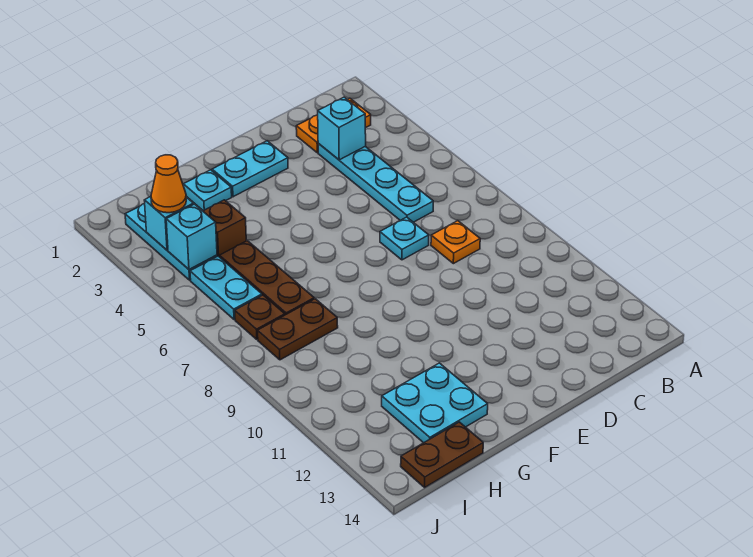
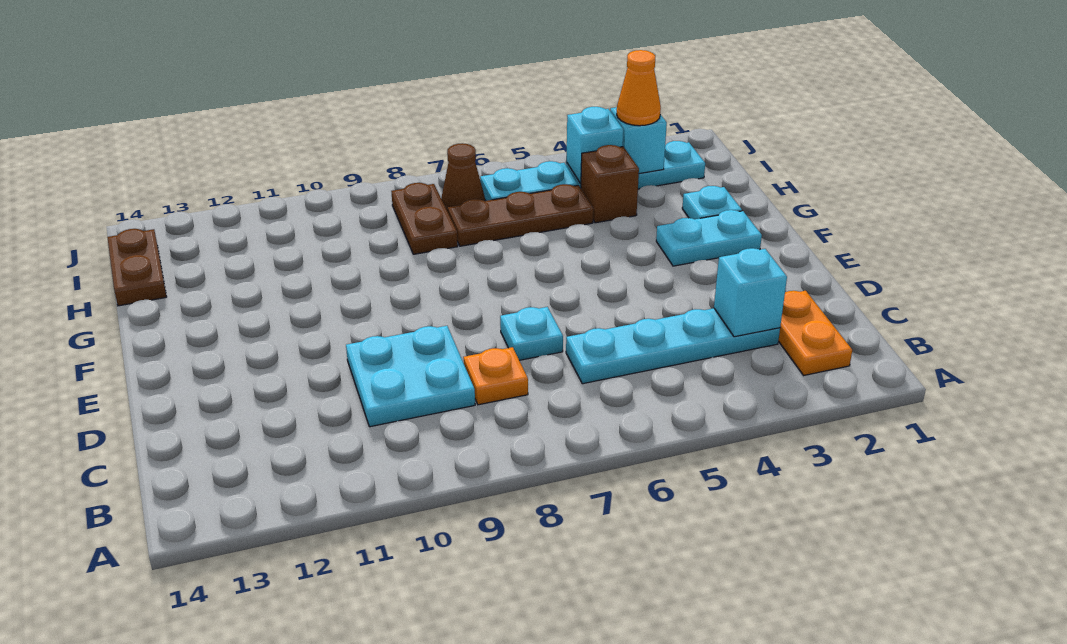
cyan plate E2:F2 level 1 -> cyan plate F2:F3 level 1
cyan plate G12:H13 level 1 -> cyan plate C9:D10 level 1
brown plate I7 level 1 -> brown cone I7 level 1

